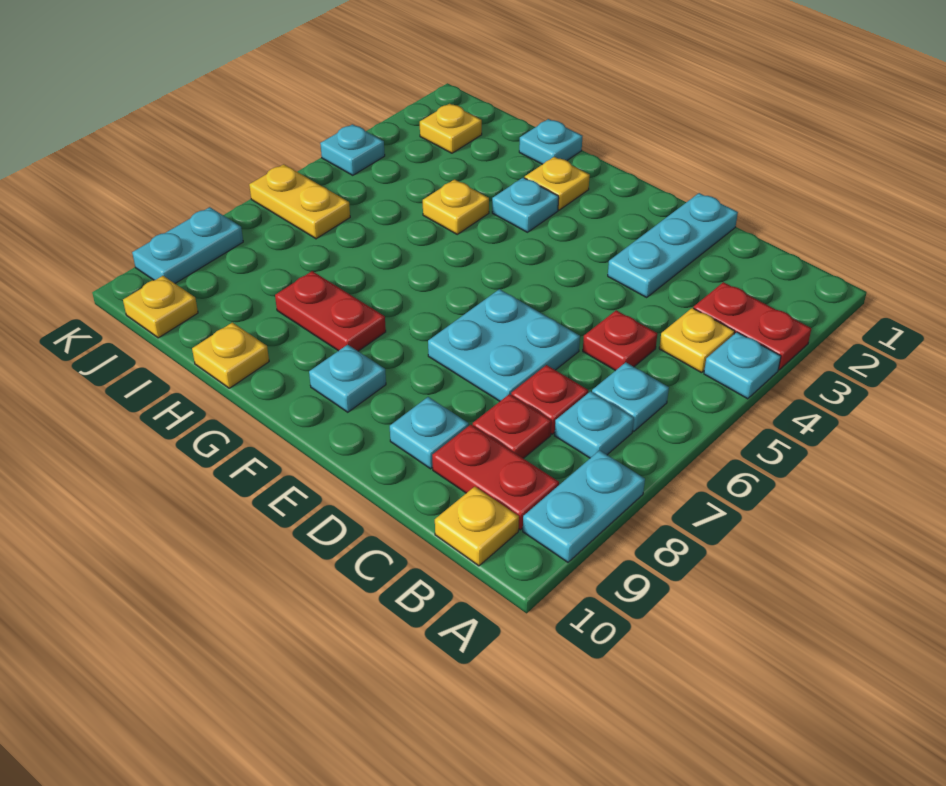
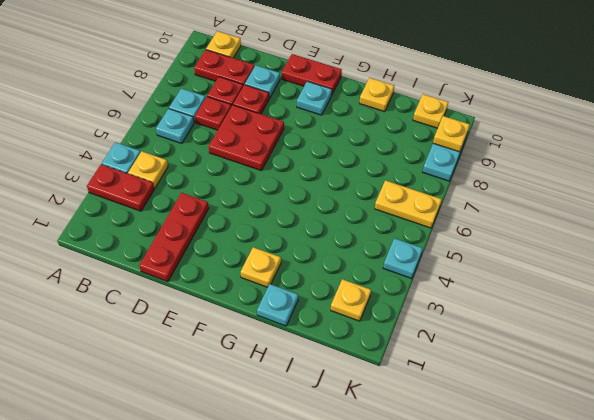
cyan plate A8:A9 level 1 -> none
red plate C5 level 1 -> red plate D8 level 1
cyan plate D1:D3 level 1 -> red plate D1:D3 level 1
cyan plate D6:E7 level 1 -> red plate D6:E7 level 1
cyan plate G3 level 1 -> none
red plate G8:H8 level 1 -> red plate E10:F10 level 1
yellow plate H4 level 1 -> yellow plate K9 level 2

